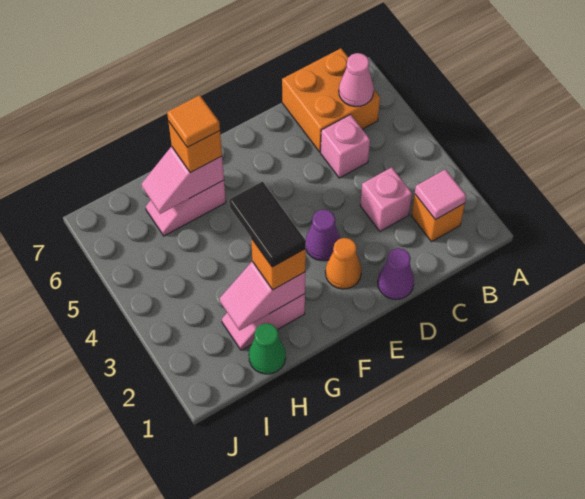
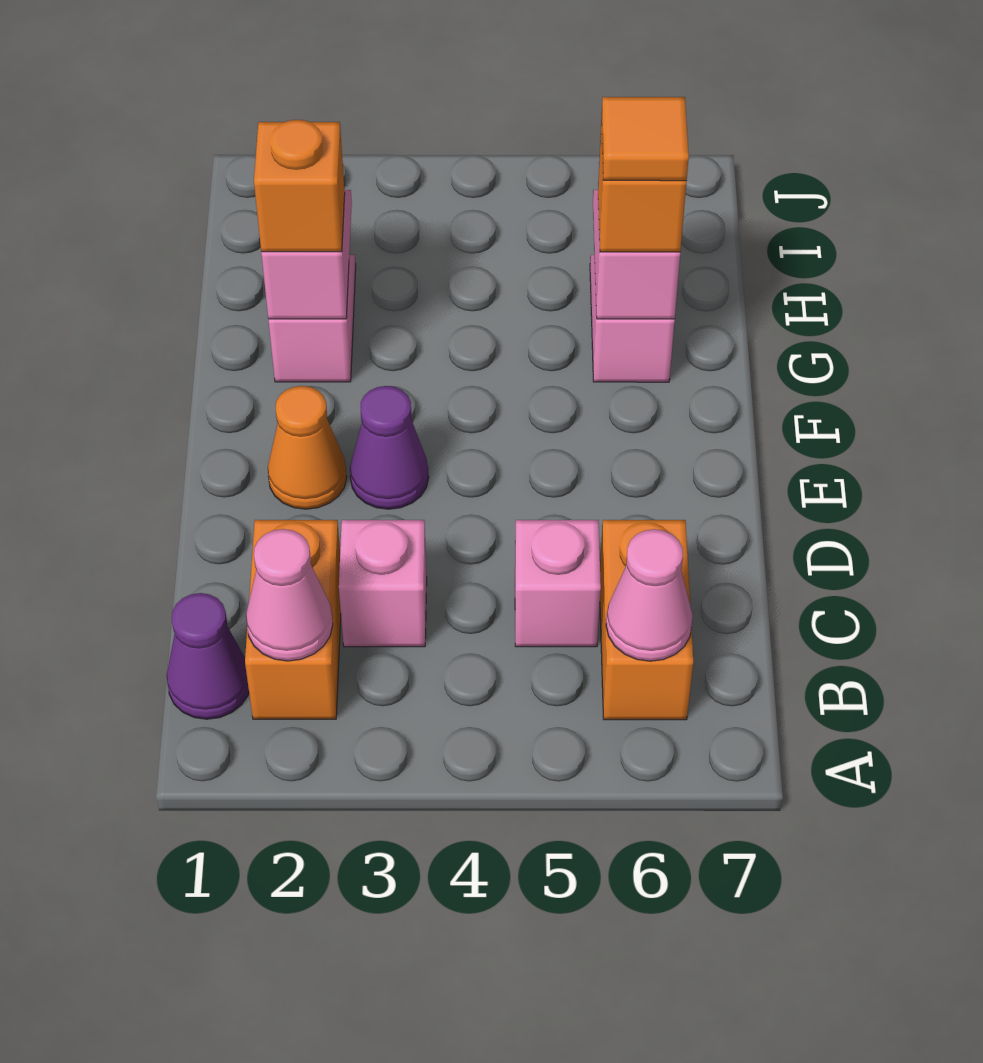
orange brick B2 level 1 -> orange brick B2:C2 level 1
pink tile B2 level 2 -> pink cone B2 level 2
orange brick B6:C7 level 1 -> orange brick B6:C6 level 1
purple cone D1 level 1 -> purple cone B1 level 1
black tile G2:G3 level 4 -> none
green cone H1 level 1 -> none

